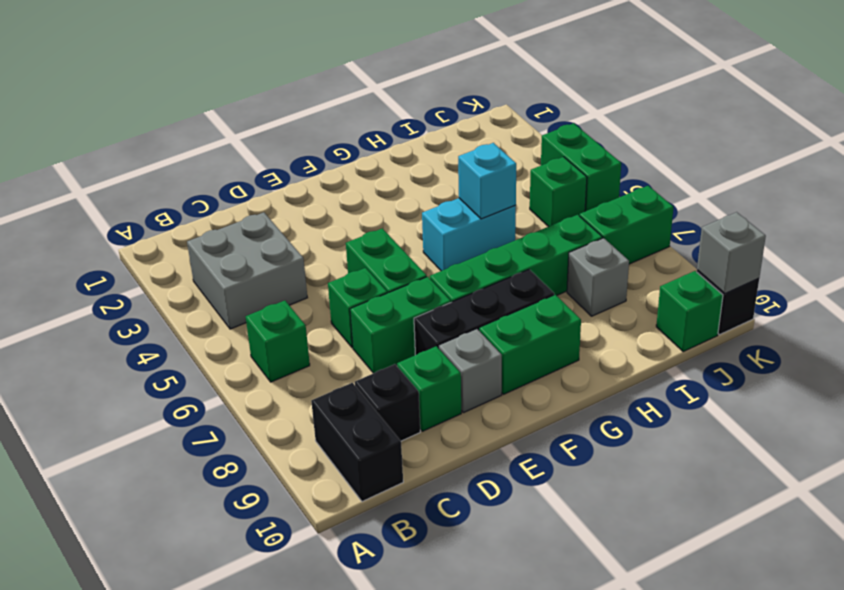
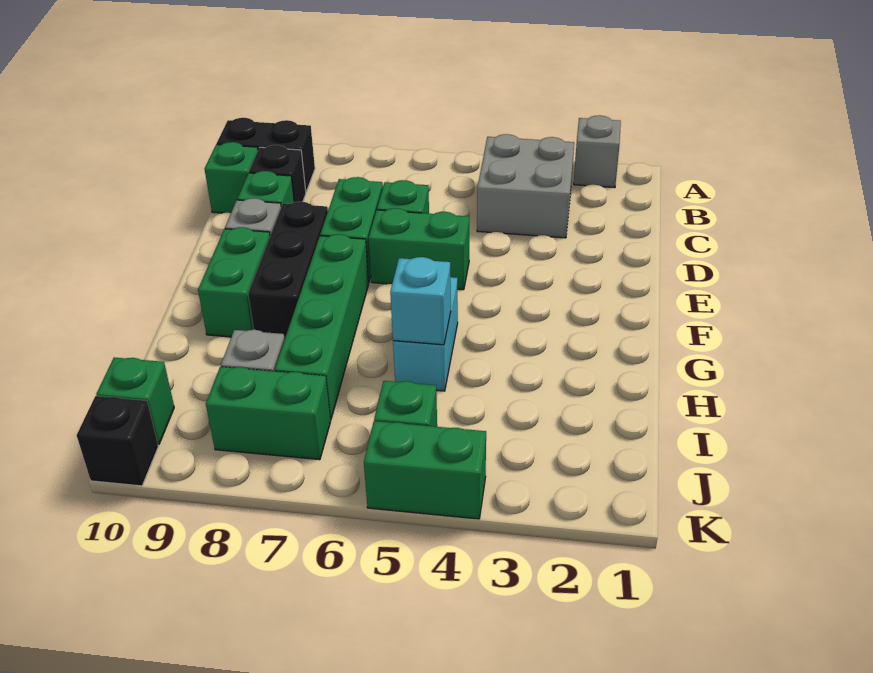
green brick B6 level 1 -> green brick C10 level 1
green brick J7:K7 level 1 -> green brick J7:J8 level 1
grey brick K10 level 2 -> grey brick A2 level 1

